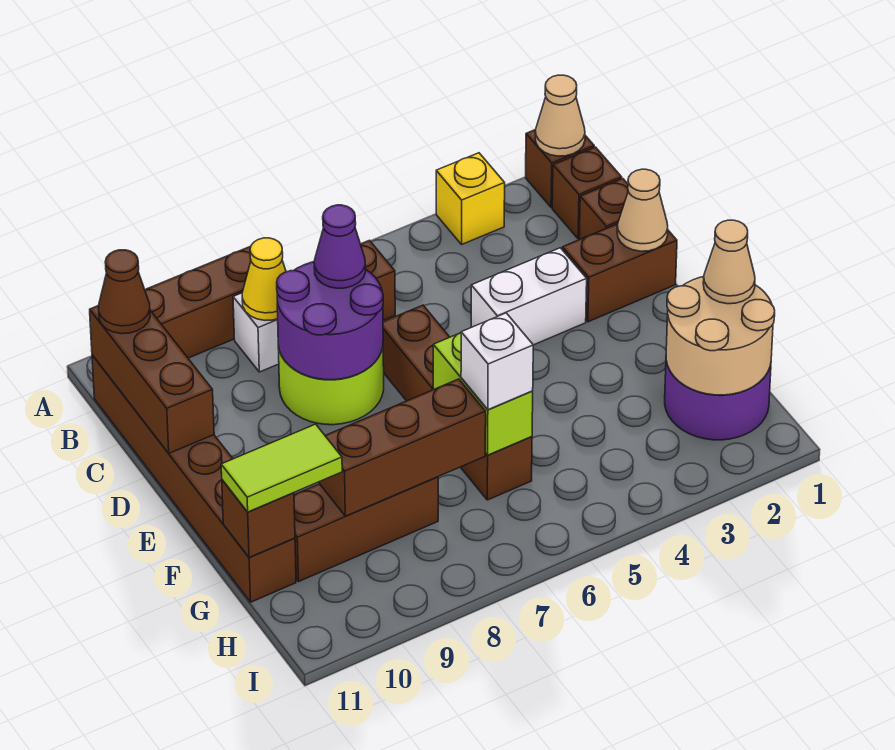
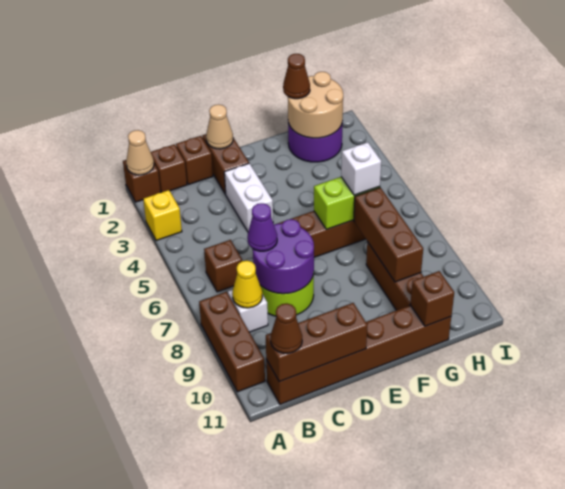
tan cone G1 level 3 -> brown cone G1 level 3
lime tile G10:G11 level 3 -> none

